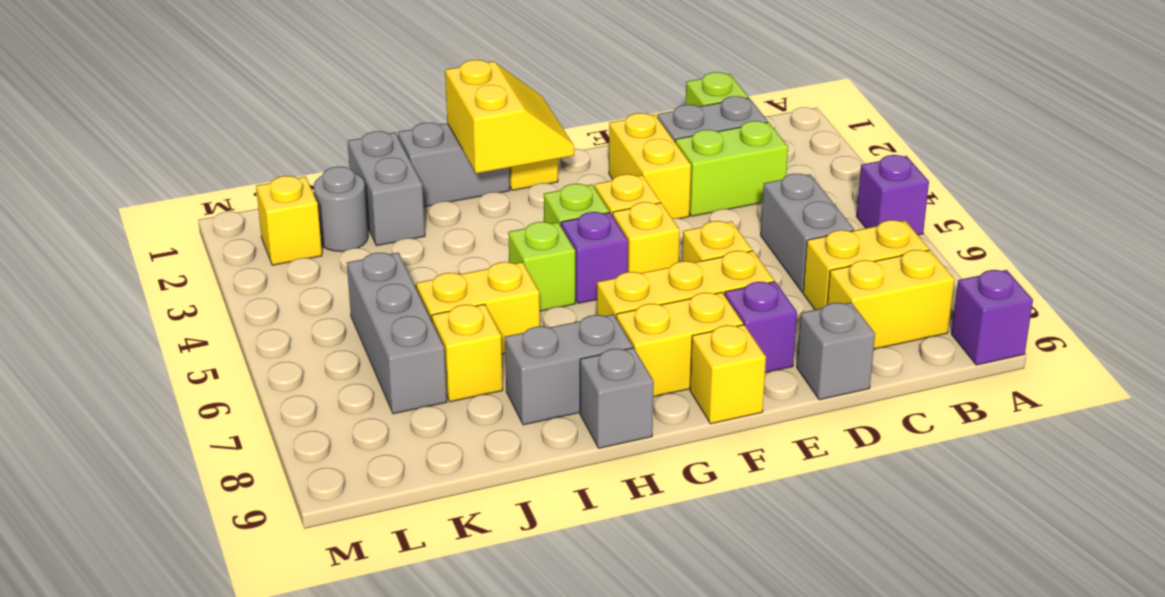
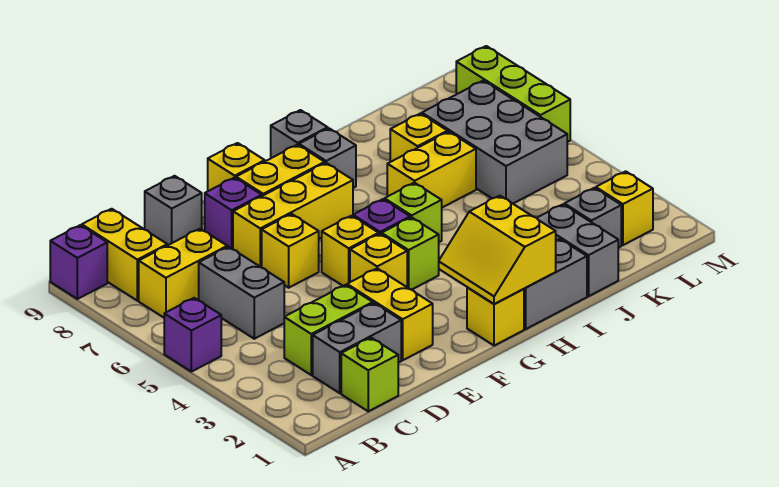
yellow brick B8:C8 level 1 -> yellow brick B8:B9 level 1
grey brick H8:I8 level 1 -> grey brick H8 level 1
grey round brick K2 level 1 -> grey brick K2 level 1
grey brick K5:K7 level 1 -> grey brick K5:L7 level 1
none -> lime brick M6:M8 level 1

